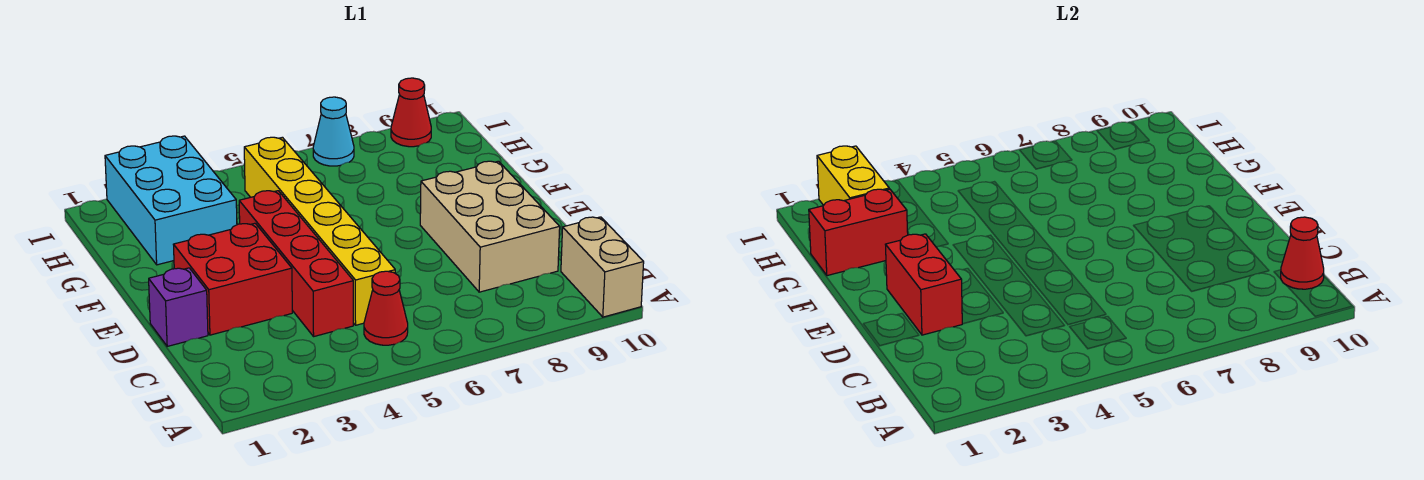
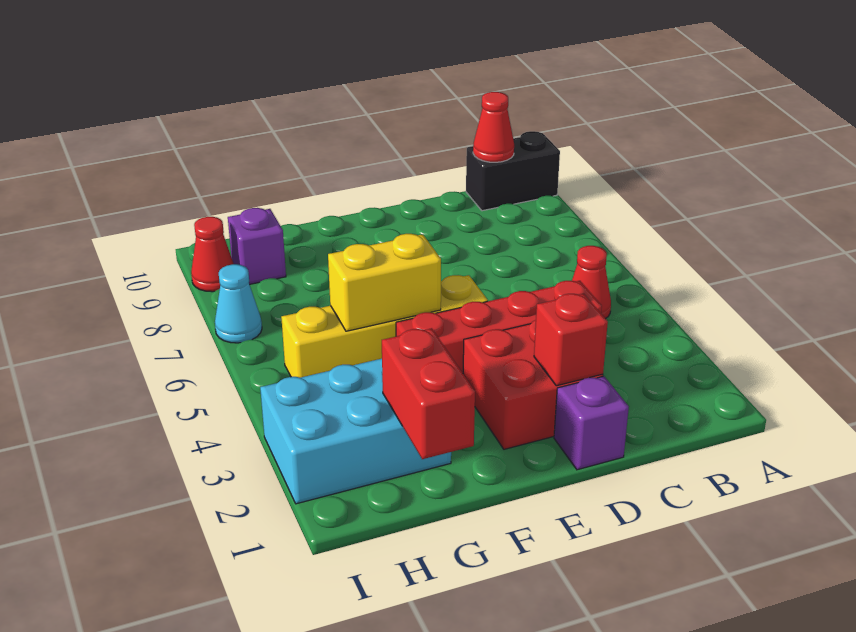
tan brick A10:B10 level 1 -> black brick A10:B10 level 1
yellow brick C5:H5 level 1 -> yellow brick E5:H5 level 1
tan brick C8:E9 level 1 -> none
red brick D2:E2 level 2 -> red brick D2 level 2
yellow brick H2:I2 level 2 -> yellow brick F5:G5 level 2
none -> purple brick H9 level 1

